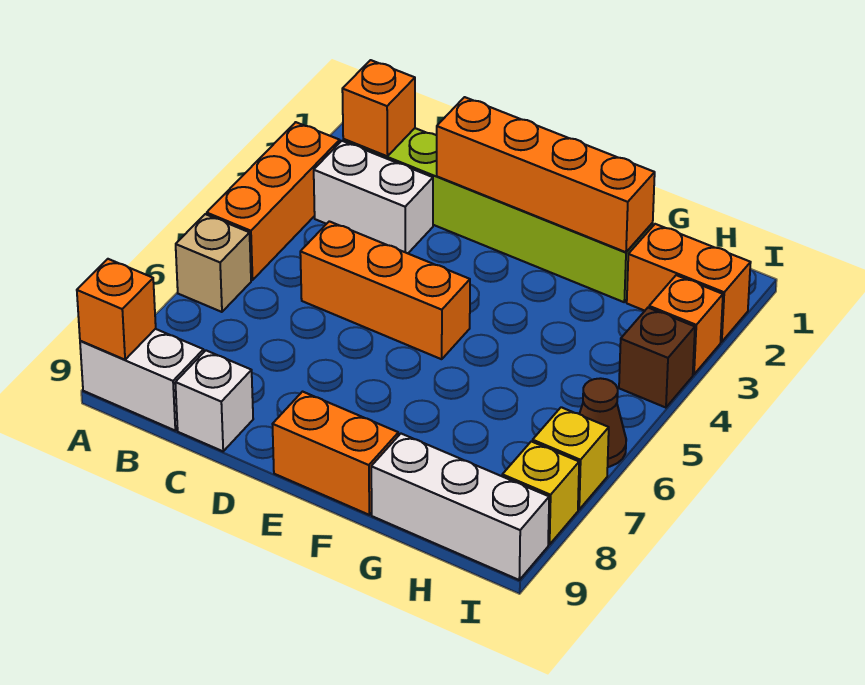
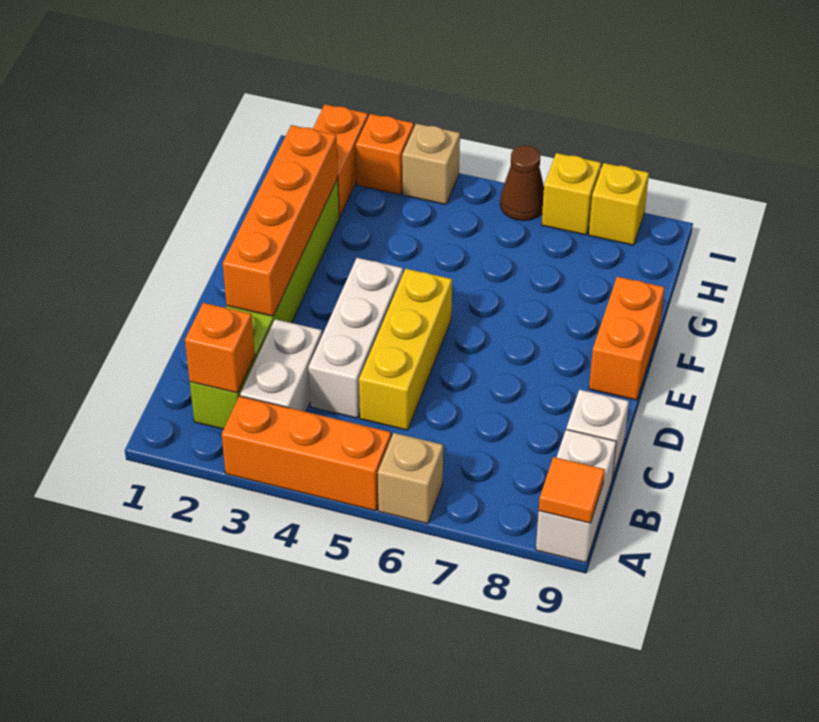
orange brick A9 level 2 -> orange tile A9 level 2
orange brick C5:E5 level 1 -> yellow brick C5:E5 level 1
white brick G9:I9 level 1 -> white brick C4:E4 level 1
brown brick I4 level 1 -> tan brick I4 level 1

